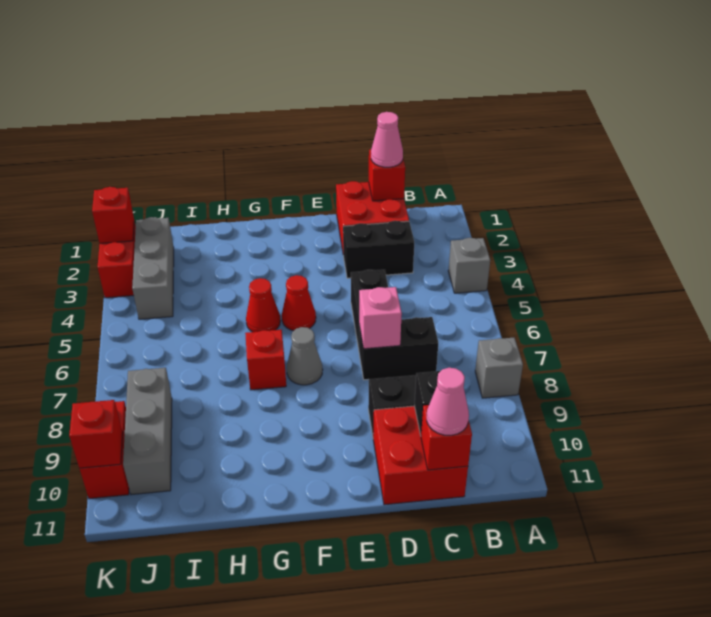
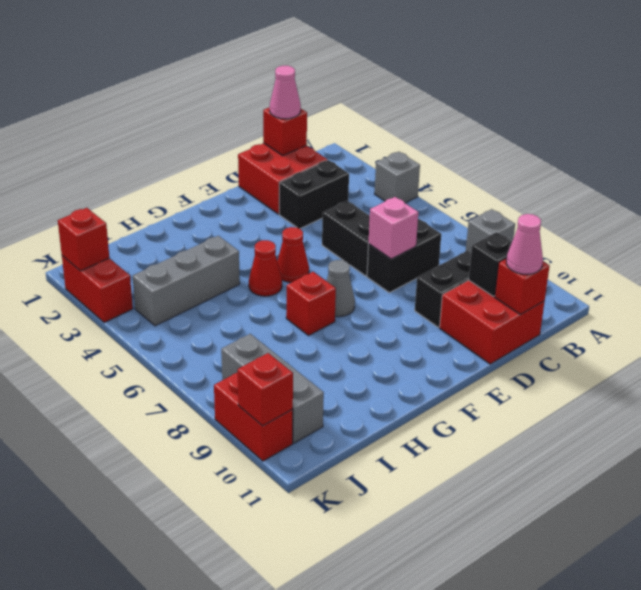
grey brick J2:J4 level 1 -> grey brick H4:J4 level 1

